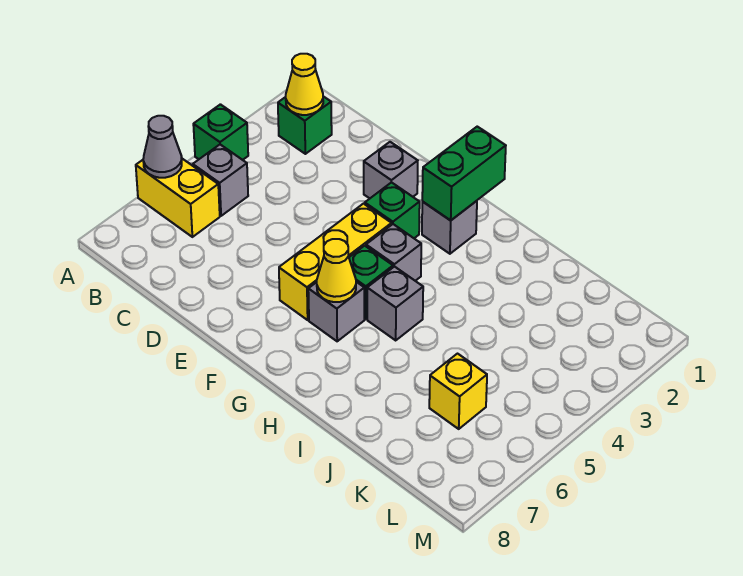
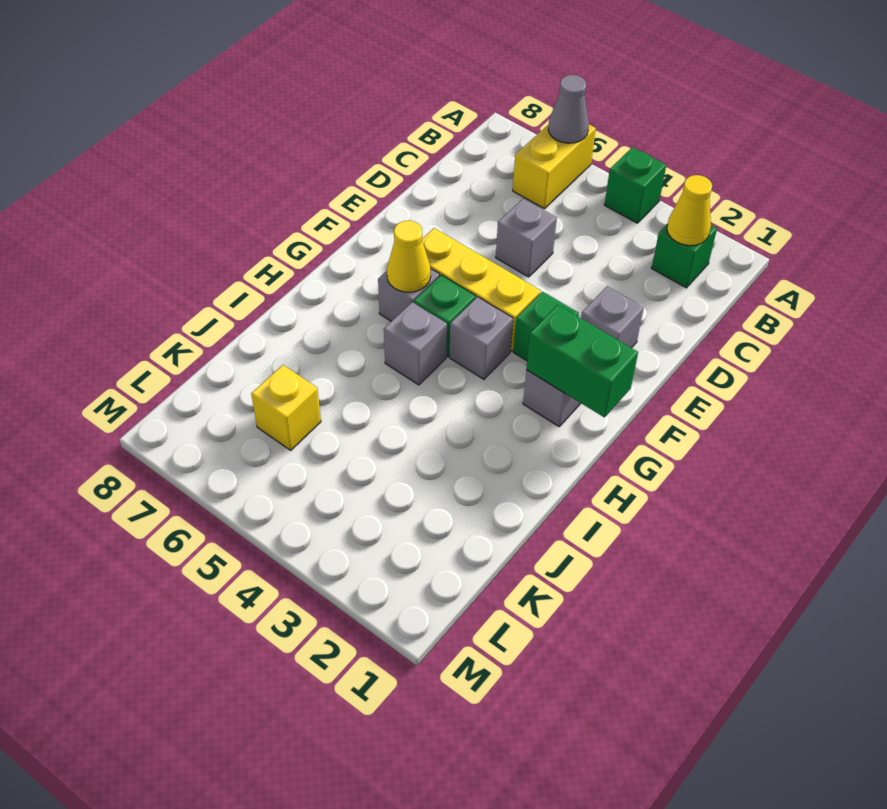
grey brick B5 level 1 -> grey brick D5 level 1

